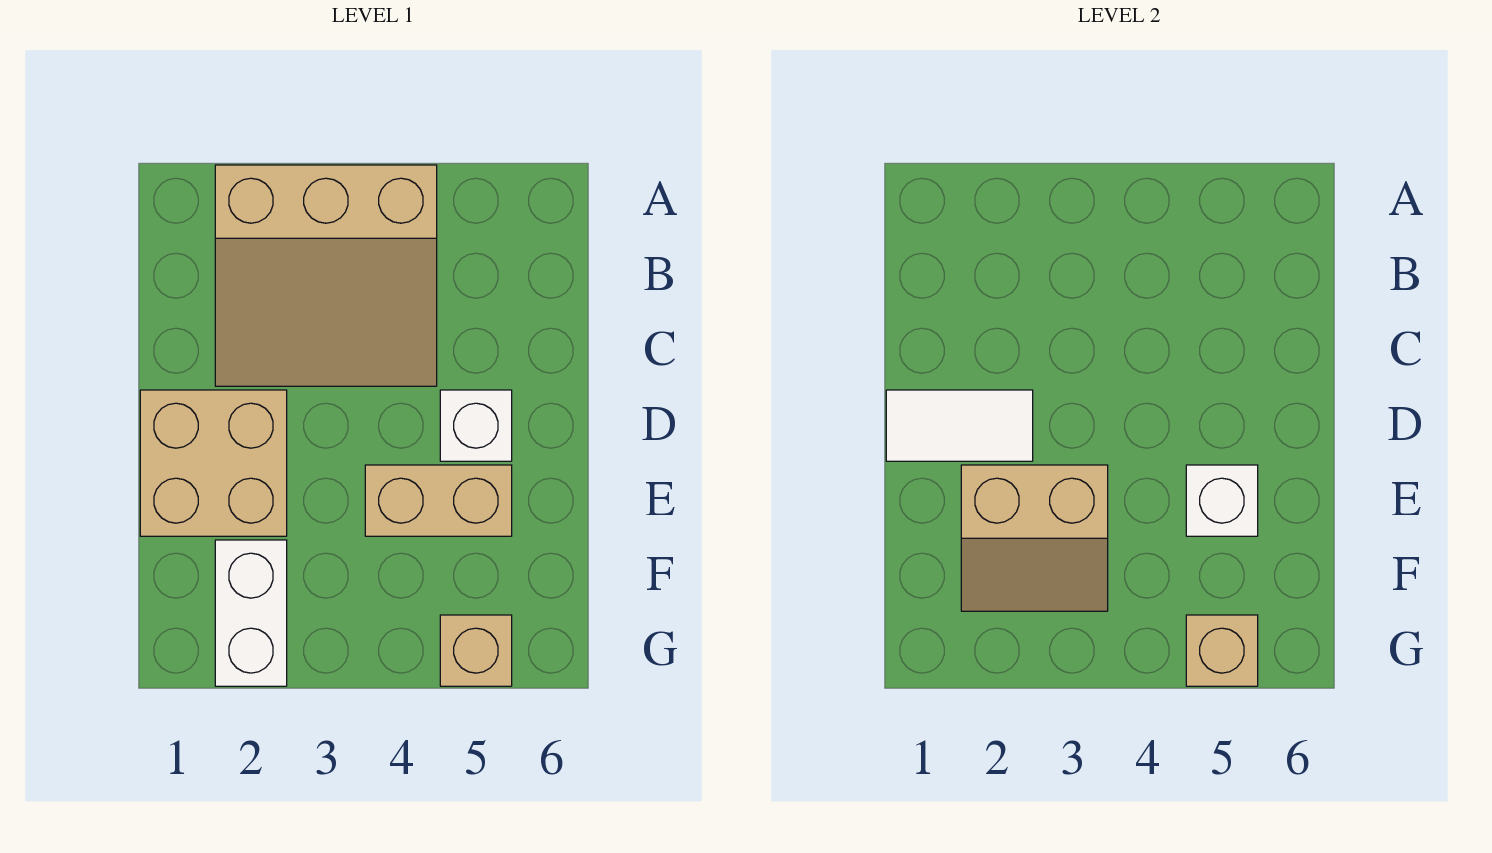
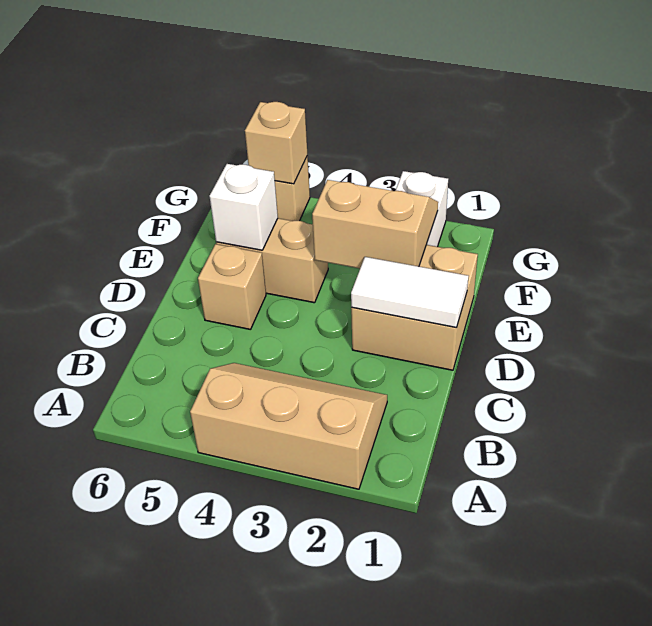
tan slope A2:C4 level 1 top A -> tan slope A2:B4 level 1 top A
white brick D5 level 1 -> tan brick D5 level 1

